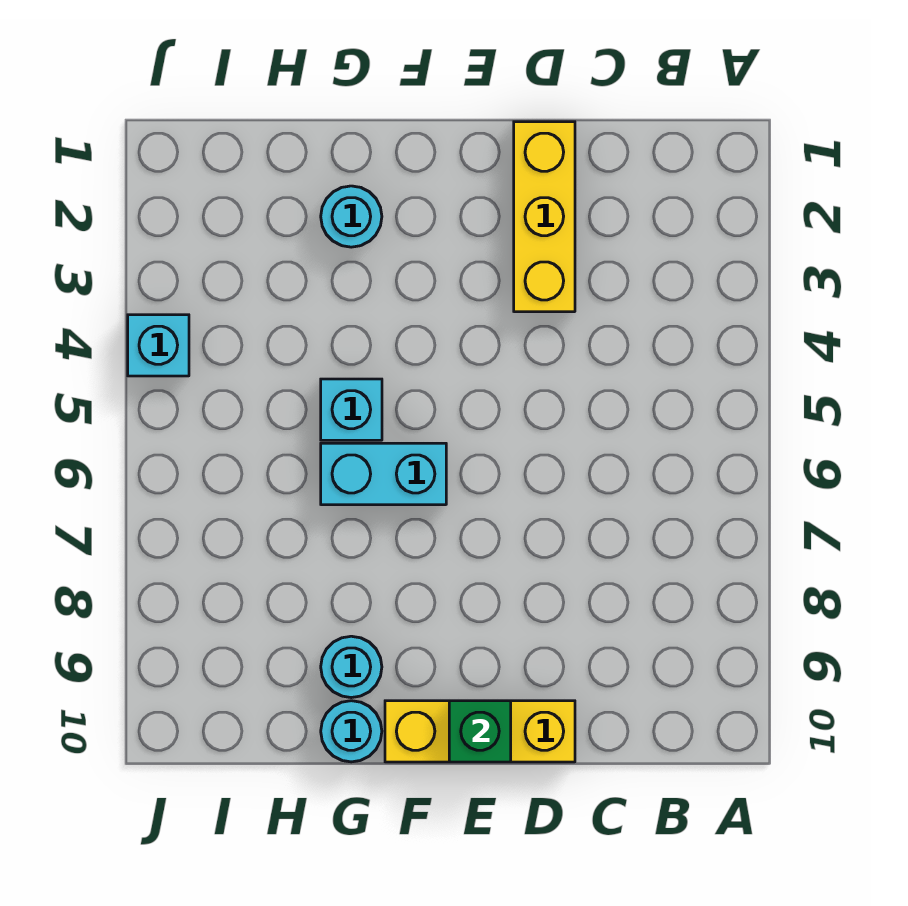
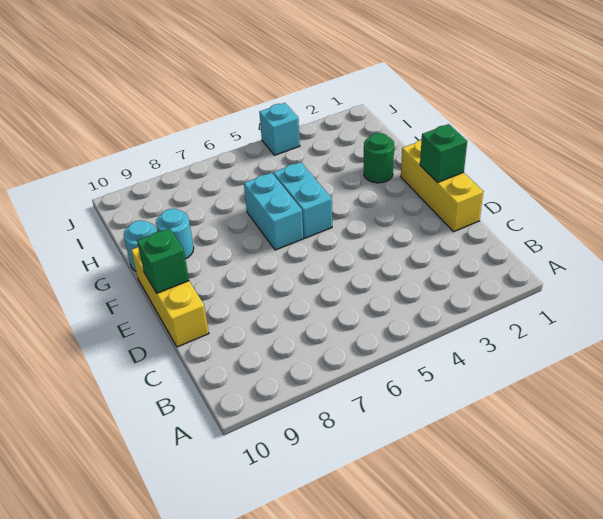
yellow brick D1:D3 level 1 -> yellow brick D1:F1 level 1
none -> green brick E1 level 2
cyan round brick G2 level 1 -> green round brick G2 level 1
cyan brick G5 level 1 -> cyan brick F5:G5 level 1

